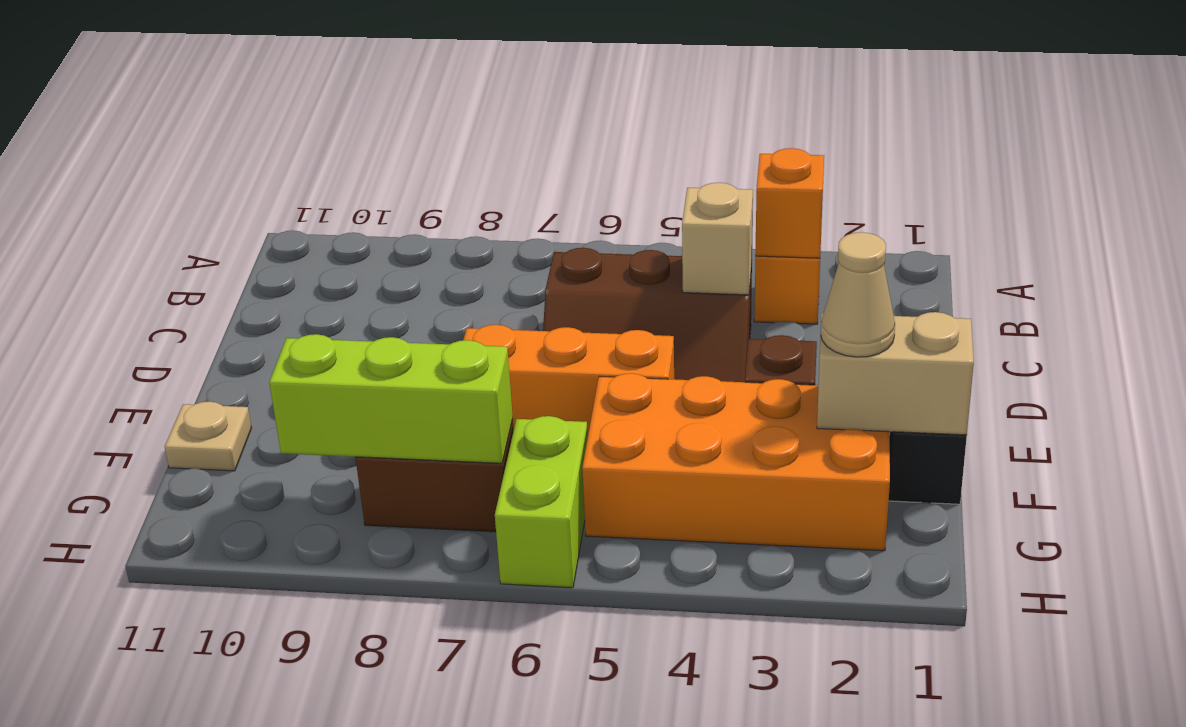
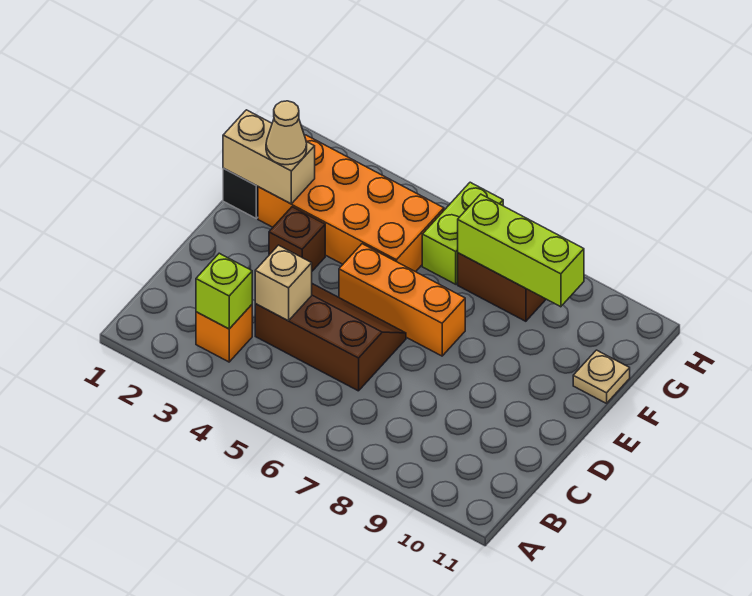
orange brick B3 level 2 -> lime brick B3 level 2

